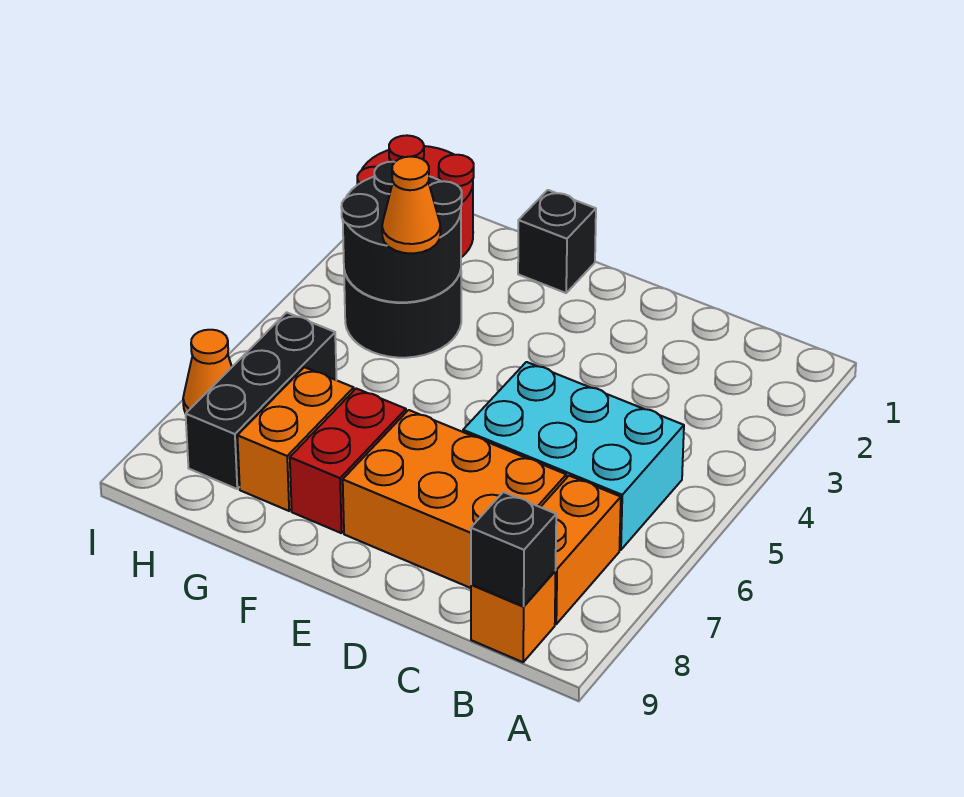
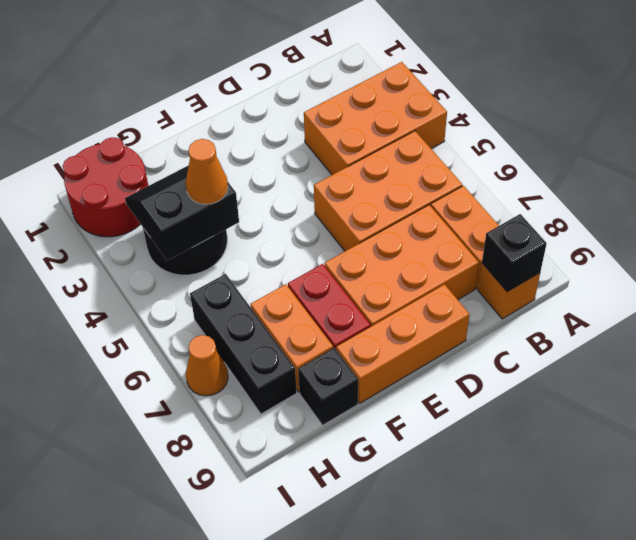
none -> orange brick A3:C4 level 1
cyan brick B5:D6 level 1 -> orange brick B5:D6 level 1
none -> orange brick D9:F9 level 1
black brick F1 level 1 -> black brick G9 level 1
black round brick G3:H4 level 2 -> black slope G3:H4 level 2 top 4

